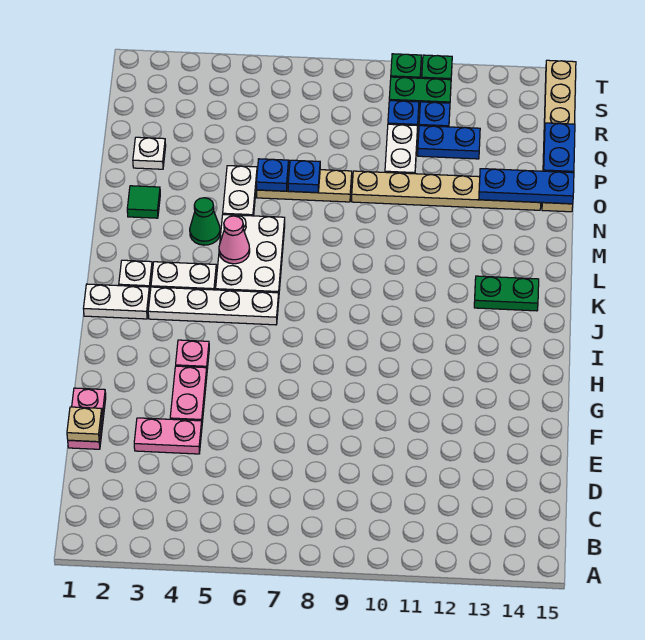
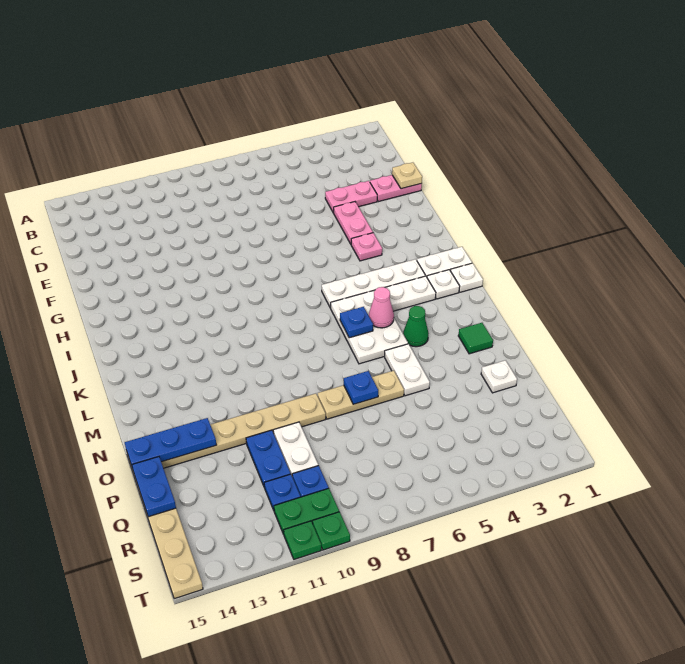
pink plate E1:F1 level 1 -> pink plate E1:E2 level 1
none -> white plate K1 level 1
green plate K13:K14 level 1 -> none
blue plate O6 level 2 -> blue plate L6 level 2
blue plate Q11:Q12 level 1 -> blue plate P11:Q11 level 1

